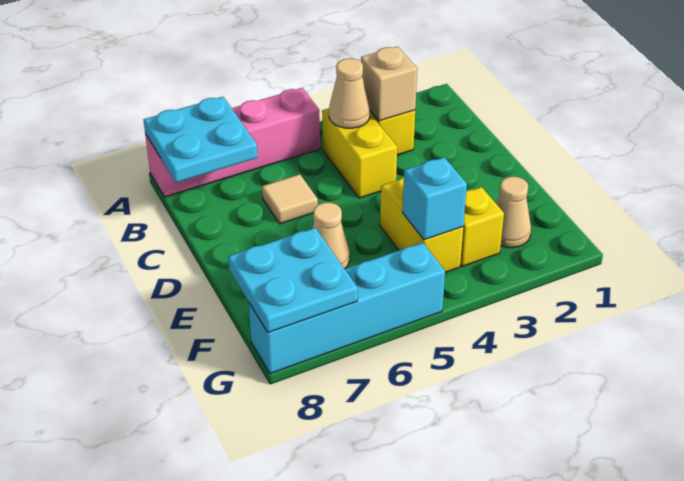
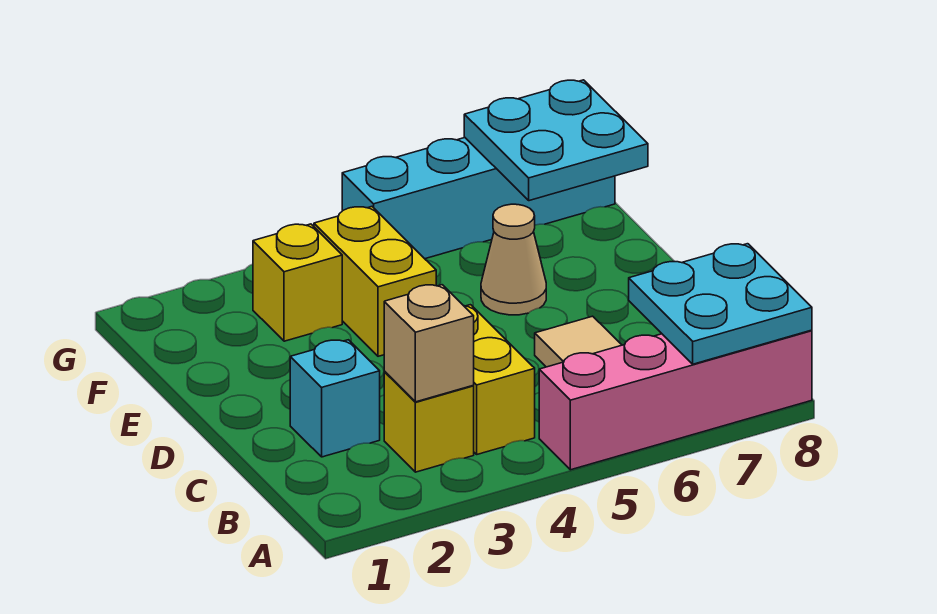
tan cone B4 level 2 -> none
tan cone F2 level 1 -> none
cyan brick F4 level 2 -> cyan brick C2 level 1

